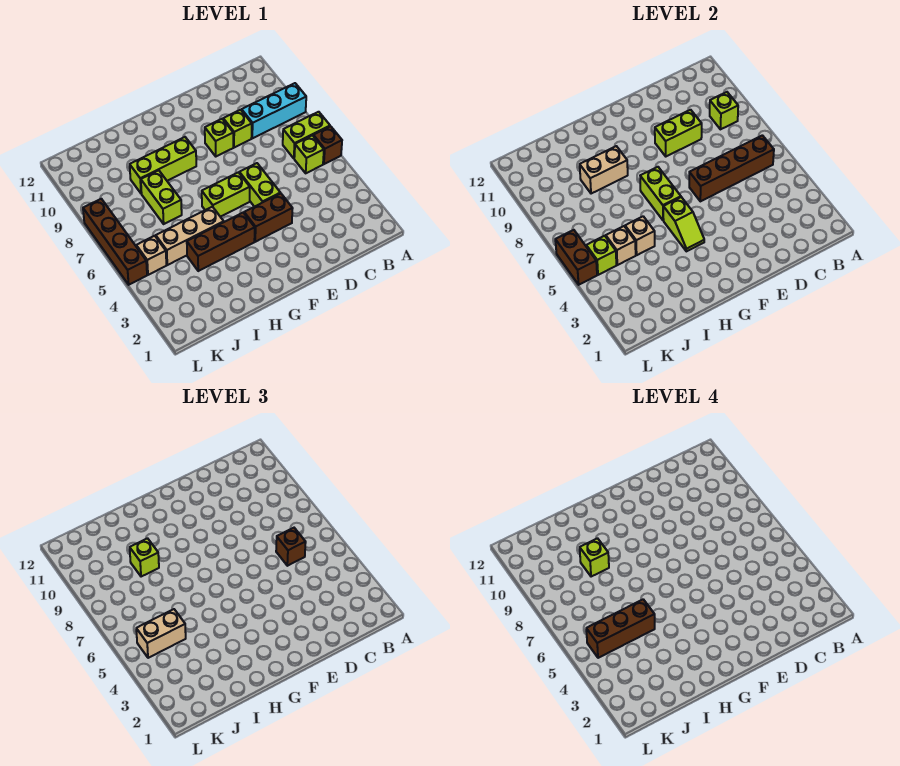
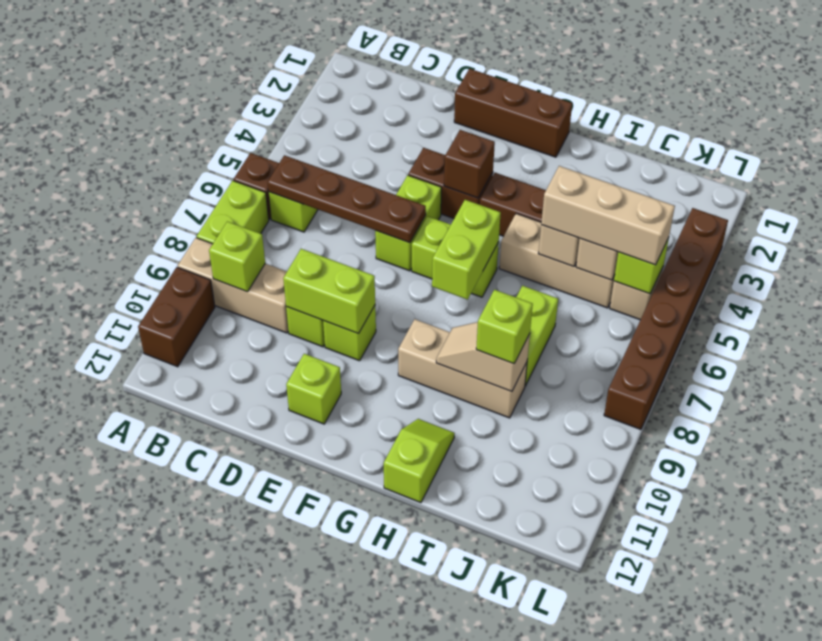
lime brick A7:B7 level 1 -> lime brick A7:A8 level 1
cyan brick A9:C9 level 1 -> tan brick A9:C9 level 1
brown brick B6:E6 level 2 -> brown plate B6:E6 level 2
brown brick C6 level 3 -> brown brick F4 level 2
lime slope G4:G5 level 2 top 5 -> lime slope H11:H12 level 1 top 12
lime brick G9:I9 level 1 -> tan brick G9:I9 level 1
tan brick H9:I9 level 2 -> tan slope H9:I9 level 2 top I
brown brick I5:K5 level 4 -> brown brick E1:G1 level 1
lime brick I9 level 4 -> lime brick E11 level 1
tan brick J5:K5 level 3 -> tan brick I5:K5 level 3
brown brick L5:L8 level 1 -> brown brick L3:L8 level 1
brown brick L5:L6 level 2 -> brown brick A10:A11 level 1

